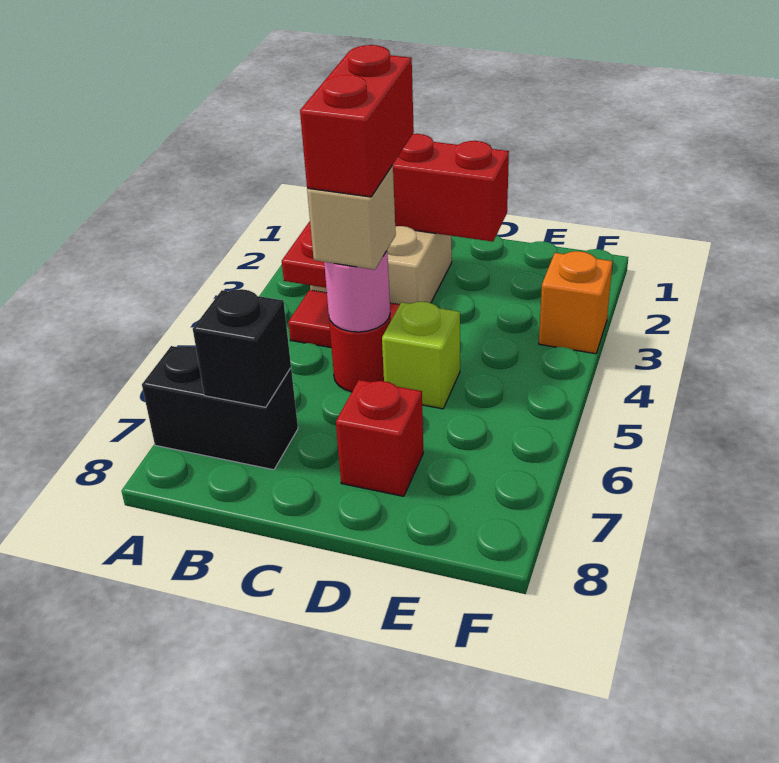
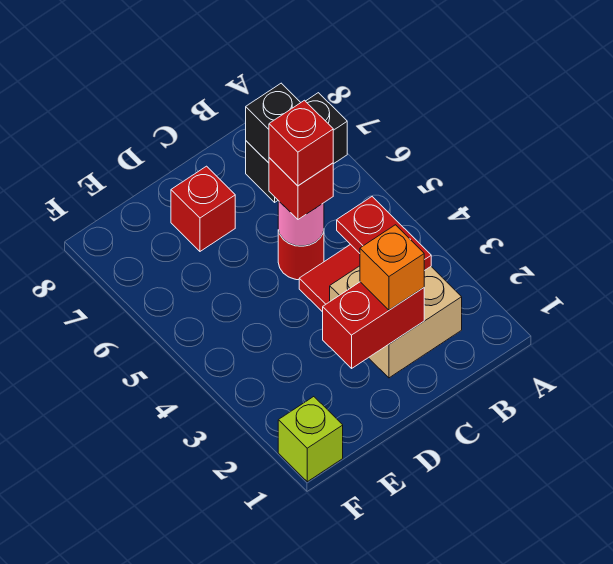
red brick C4:C5 level 4 -> red brick C5 level 4
tan brick C5 level 3 -> red brick C5 level 3
lime brick D5 level 1 -> lime brick F1 level 1
orange brick F3 level 1 -> orange brick C2 level 3

